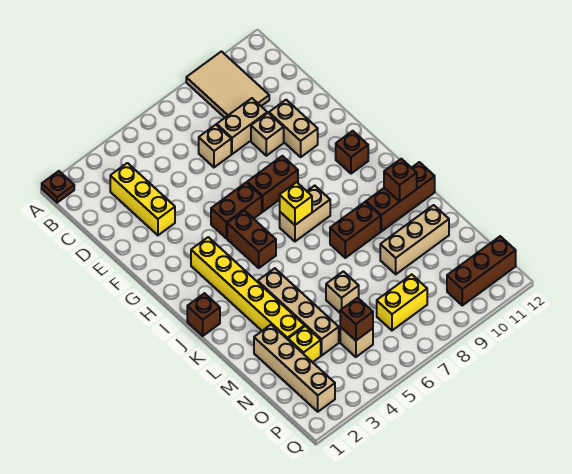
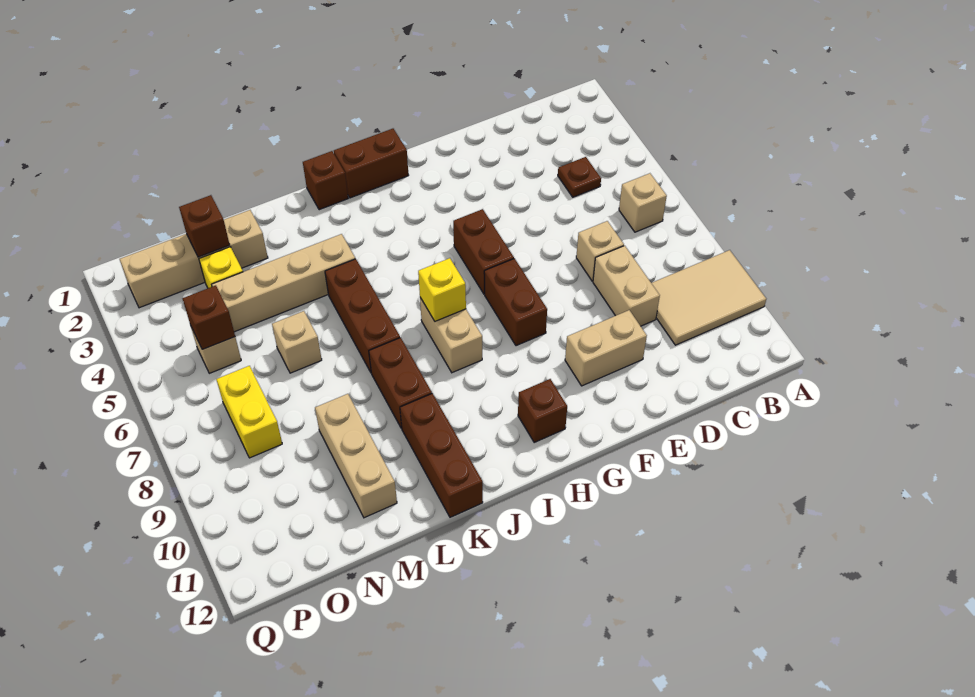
brown plate A1 level 1 -> brown plate C4 level 1
yellow brick C3:E3 level 1 -> none
tan brick E9 level 1 -> tan brick B6 level 1
yellow brick H3:M3 level 1 -> none
brown brick H5:I5 level 1 -> brown brick H1:I1 level 1
brown brick K11 level 2 -> brown brick N2 level 2
brown brick P10:P12 level 1 -> brown brick K5:K7 level 1

